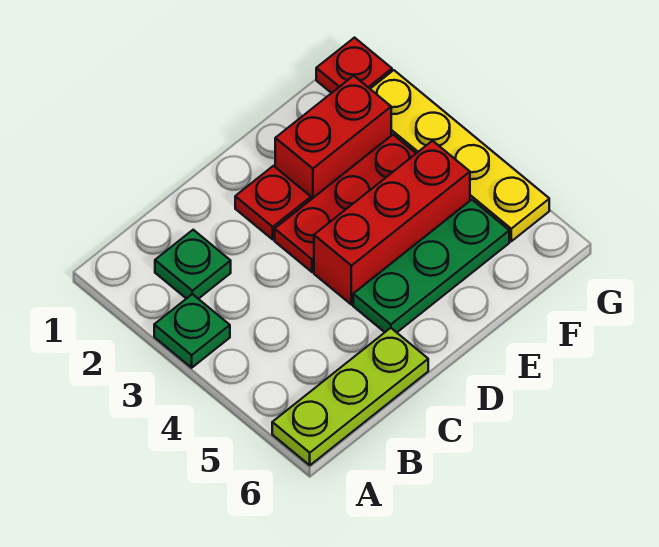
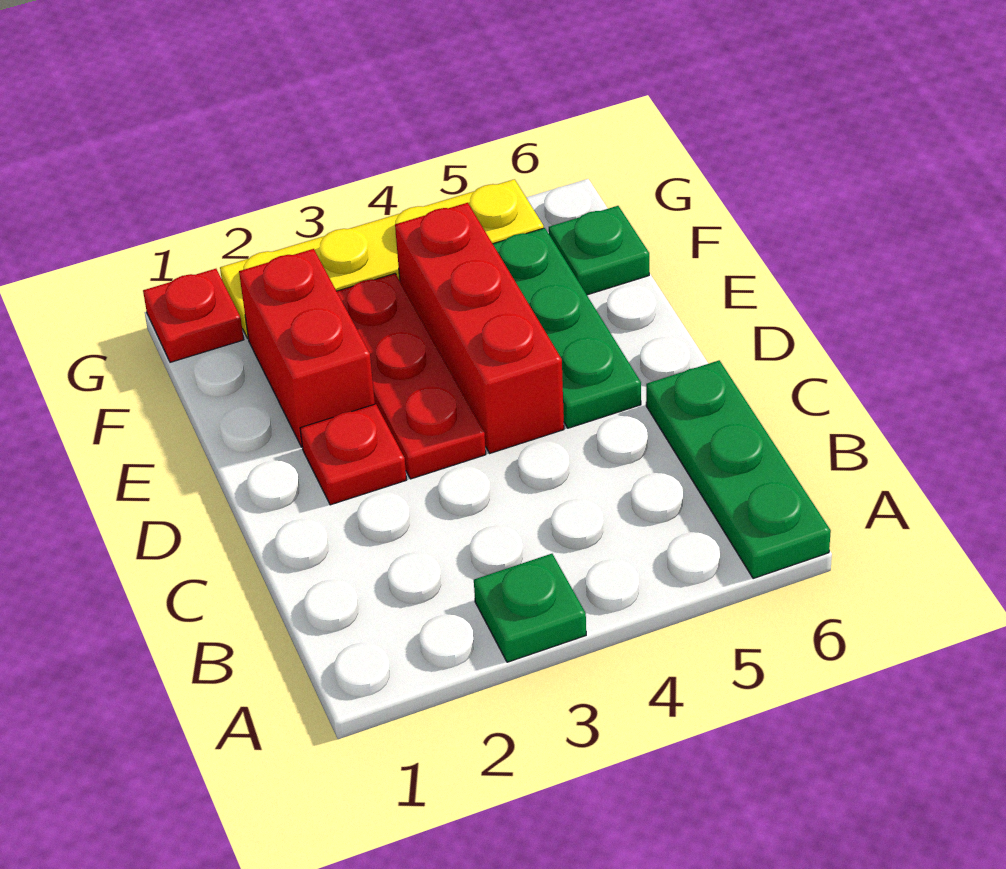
lime plate A6:C6 level 1 -> green plate A6:C6 level 1
green plate B2 level 1 -> green plate F6 level 1

